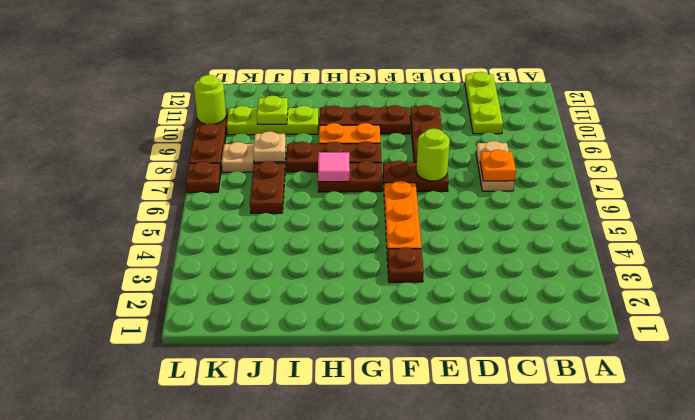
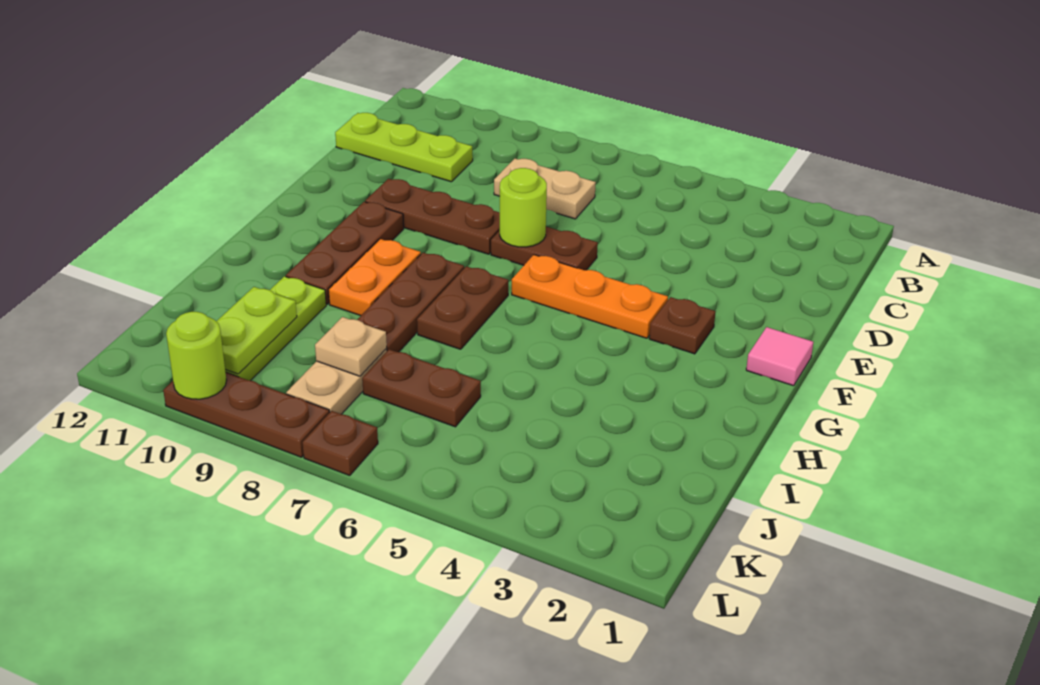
orange plate C7 level 2 -> none
brown plate E7:F7 level 1 -> brown plate E6:E7 level 1
pink tile H7 level 2 -> pink tile F1 level 1
lime plate J10 level 2 -> lime plate J10:K10 level 2

